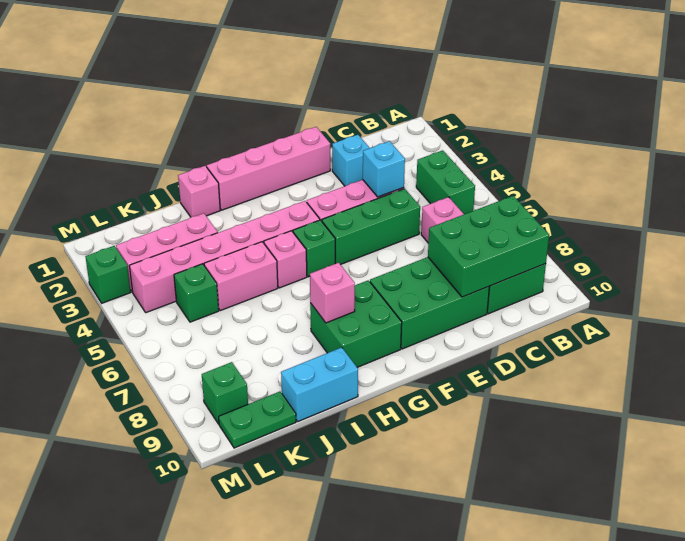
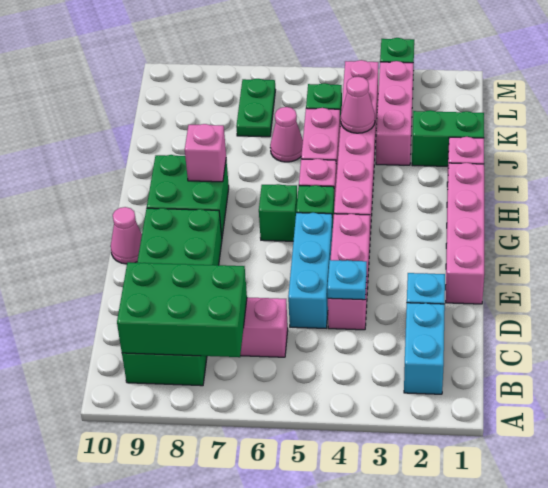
green brick B4:B5 level 1 -> green brick J1:J2 level 1
green brick B8:D9 level 2 -> green brick B7:C9 level 2
cyan brick D4 level 2 -> cyan plate D4 level 2
green brick D5:F5 level 1 -> cyan brick D5:F5 level 1
none -> pink cone F10 level 1
cyan brick I10:J10 level 1 -> cyan brick B2:C2 level 1
none -> pink cone J4 level 2
none -> pink cone J6 level 1
green plate K10:L10 level 1 -> green plate K7:L7 level 1
green brick L9 level 1 -> green brick G6 level 1

